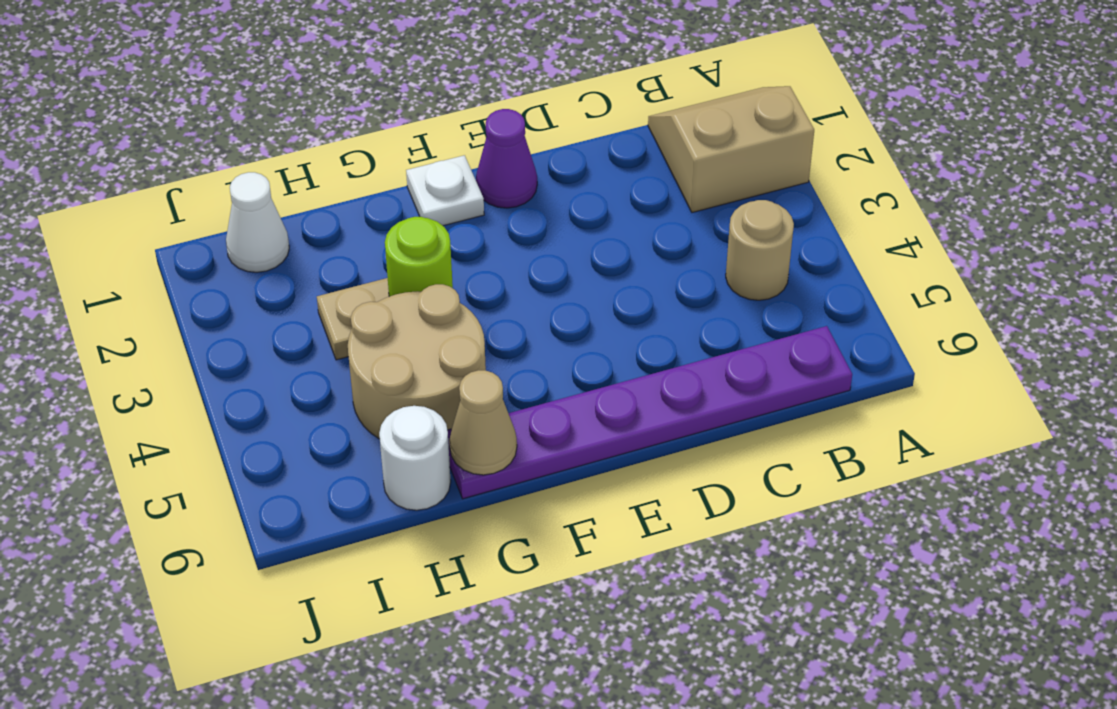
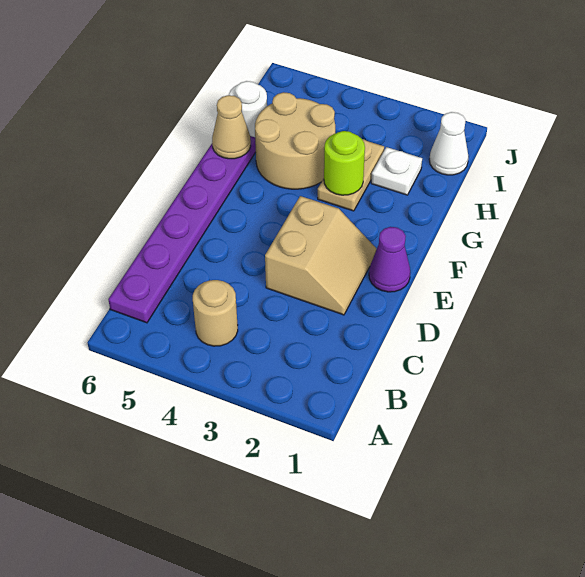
tan slope A1:B2 level 1 top 2 -> tan slope D2:E3 level 1 top 3
white plate F1 level 1 -> white plate H2 level 1

